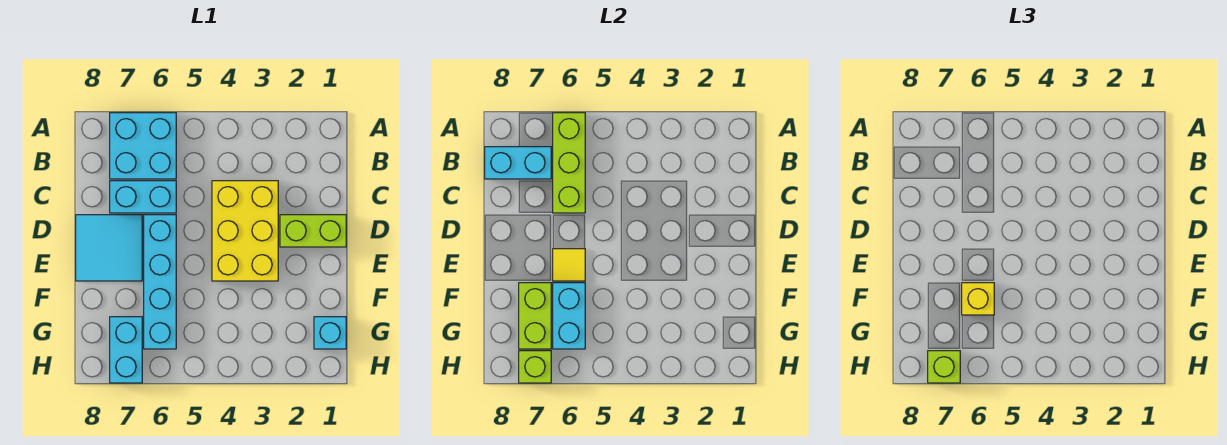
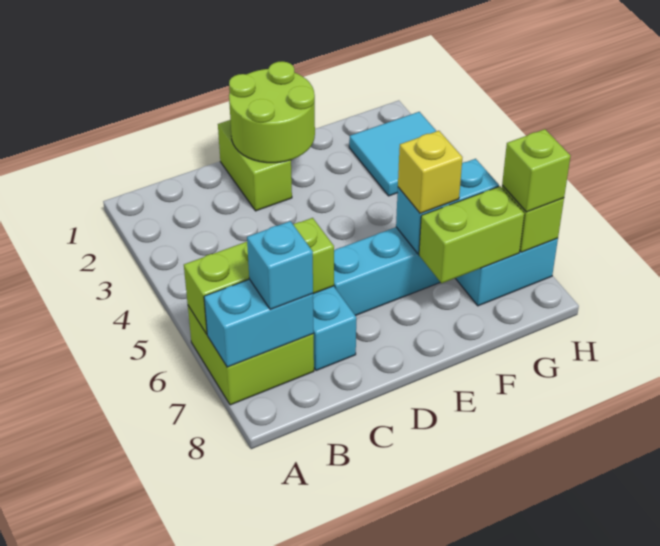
cyan brick A6:B7 level 1 -> lime brick A6:B7 level 1
cyan brick B7:B8 level 2 -> cyan brick A7:B7 level 2
yellow brick C3:E4 level 1 -> none
none -> lime round brick D1:E2 level 2
cyan tile D7:E8 level 1 -> cyan tile G2:H3 level 1
yellow tile E6 level 2 -> none
cyan brick G1 level 1 -> cyan brick B7 level 3

